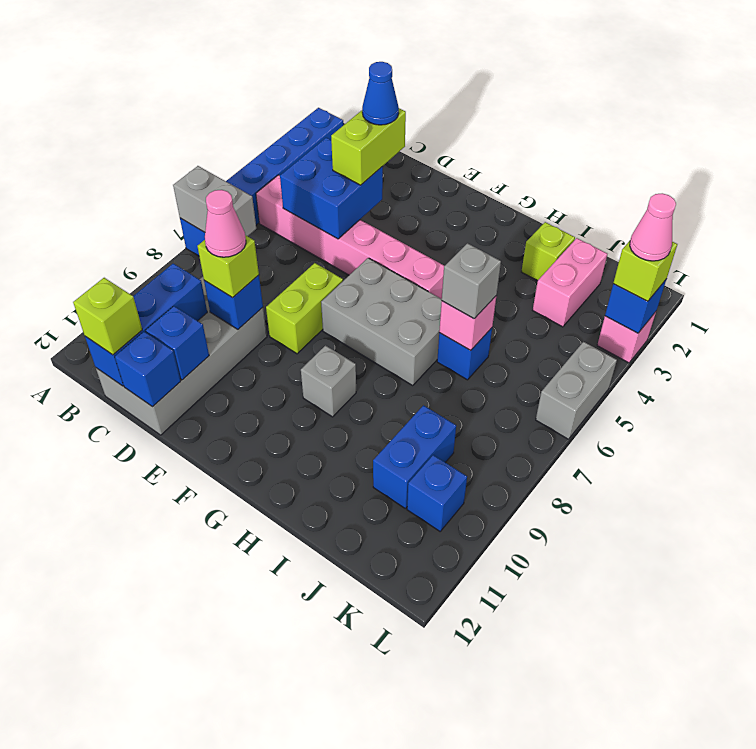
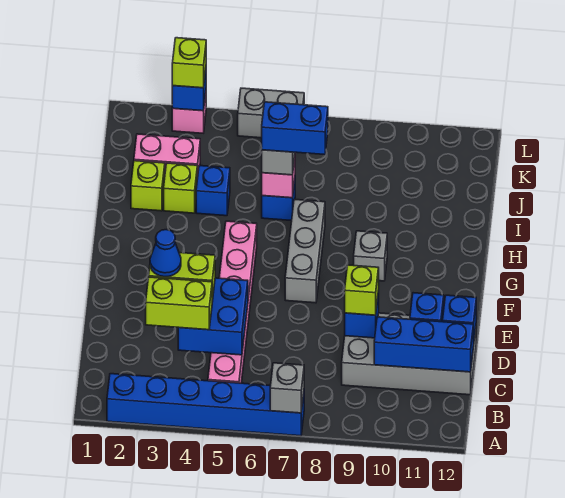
grey brick A7:B7 level 2 -> grey brick A7 level 2
lime brick C12 level 3 -> lime brick I3 level 1
pink cone D9 level 4 -> none
lime brick E7:E8 level 1 -> lime brick C3:C4 level 3
grey brick F6:H7 level 1 -> grey brick F7:H7 level 1
blue brick J9:J10 level 1 -> blue brick I6:I7 level 4
blue brick K10 level 1 -> blue brick I4 level 1
pink cone L3 level 4 -> none

